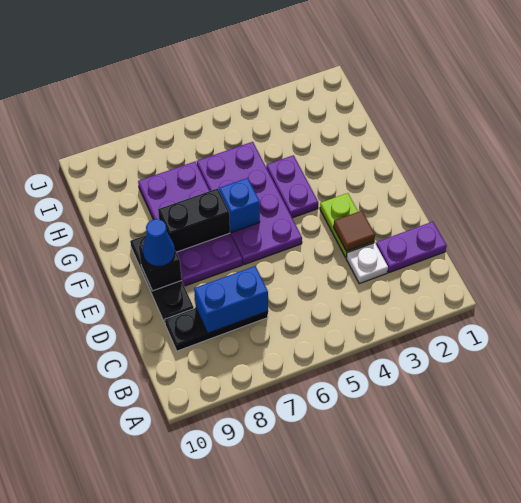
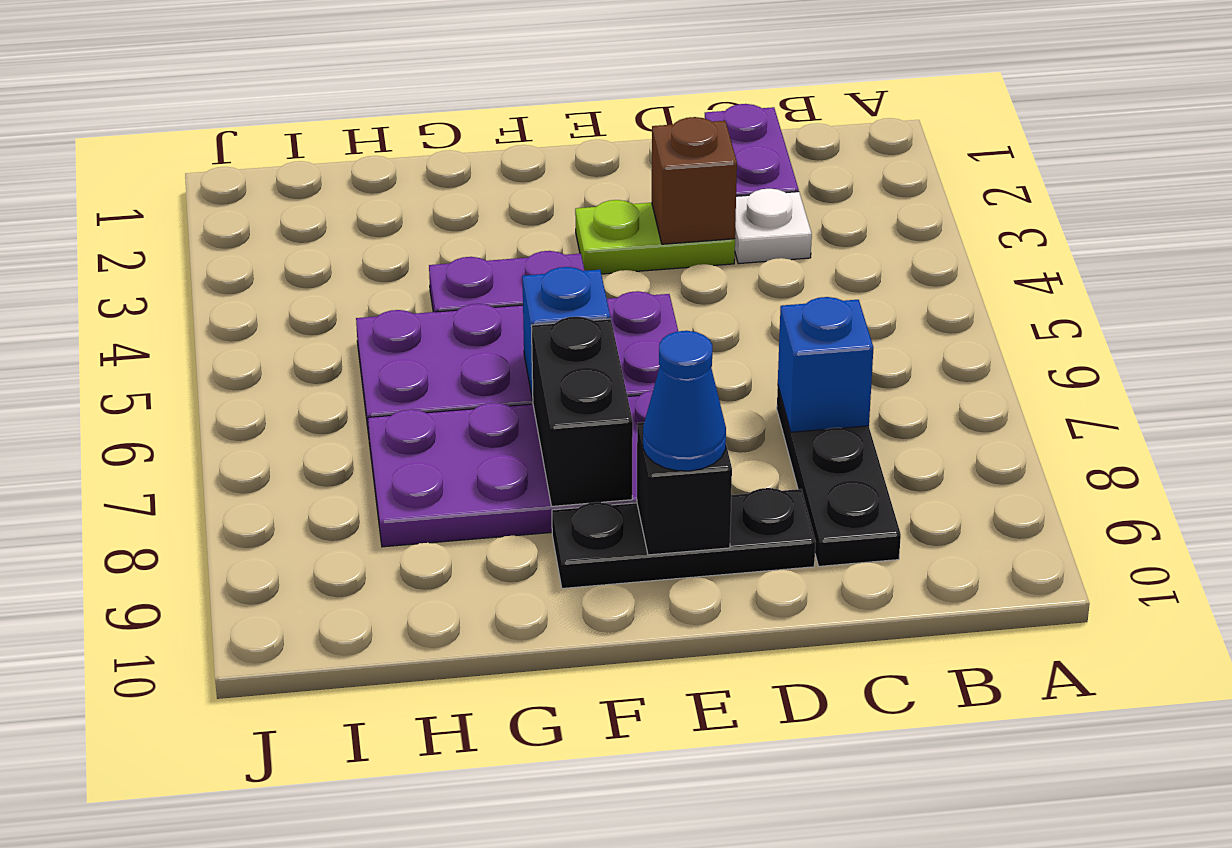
blue brick C7:C8 level 2 -> blue brick C7 level 2
brown tile D3 level 2 -> brown brick D3 level 2

